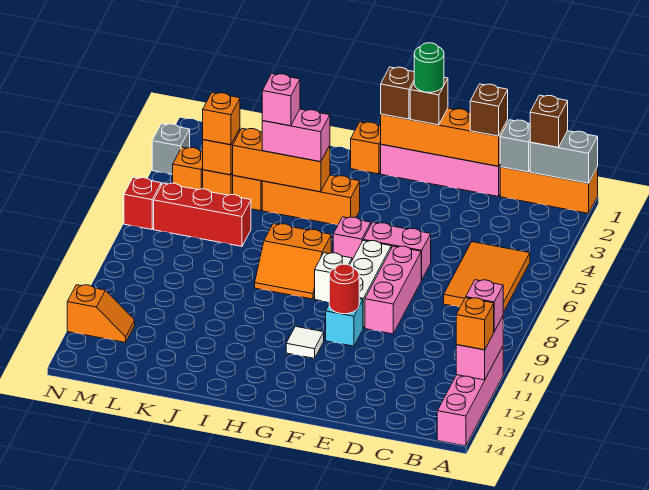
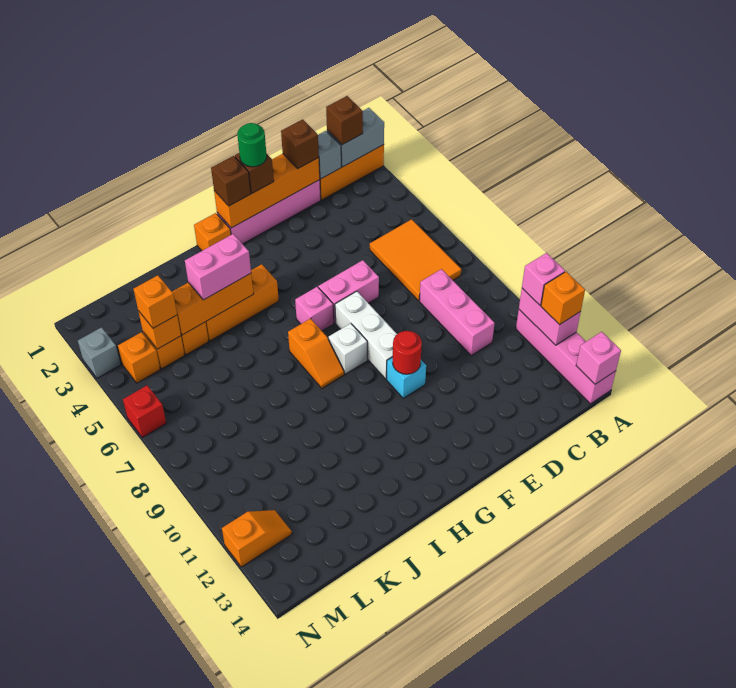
pink brick E7:E9 level 1 -> pink brick C8:C10 level 1
white tile G11 level 1 -> none
orange slope H7:I8 level 1 top 7 -> orange slope H7:H8 level 1 top 7
pink brick J4 level 4 -> pink brick A14 level 2
red brick K6:M6 level 1 -> none

